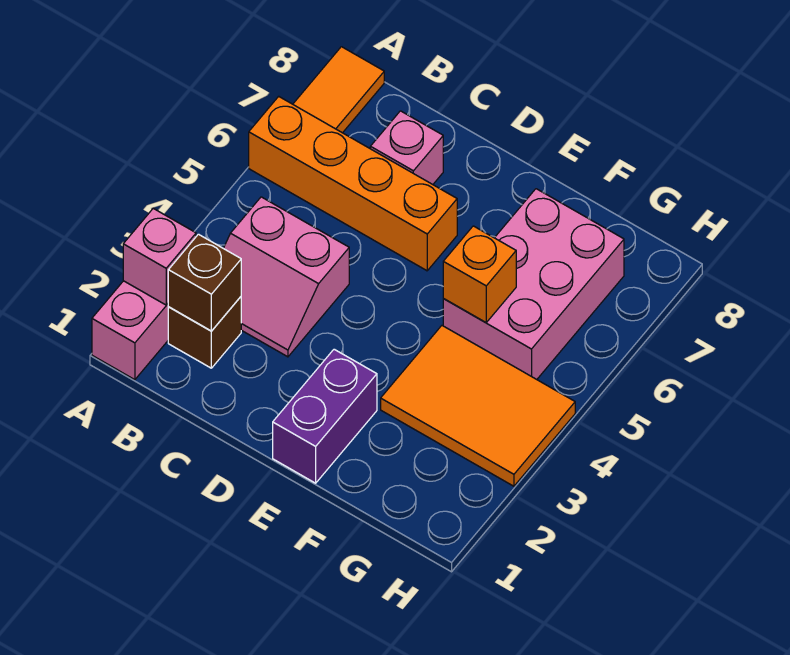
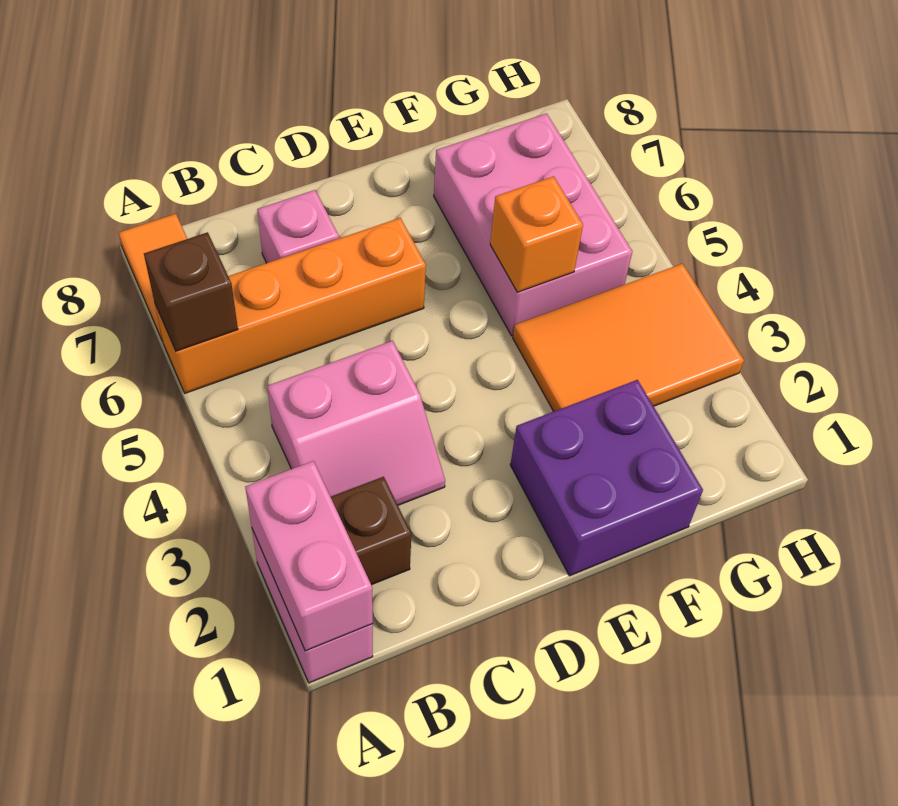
pink brick A2 level 2 -> pink brick A1:A2 level 2
brown brick B2 level 2 -> brown brick A6 level 2
purple brick E1:E2 level 1 -> purple brick E1:F2 level 1

